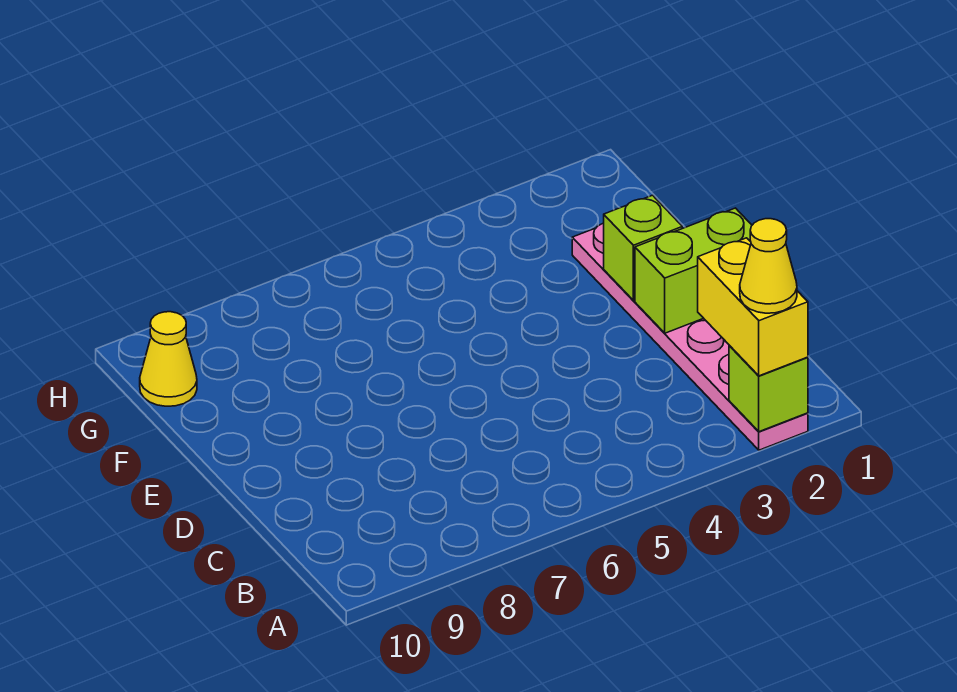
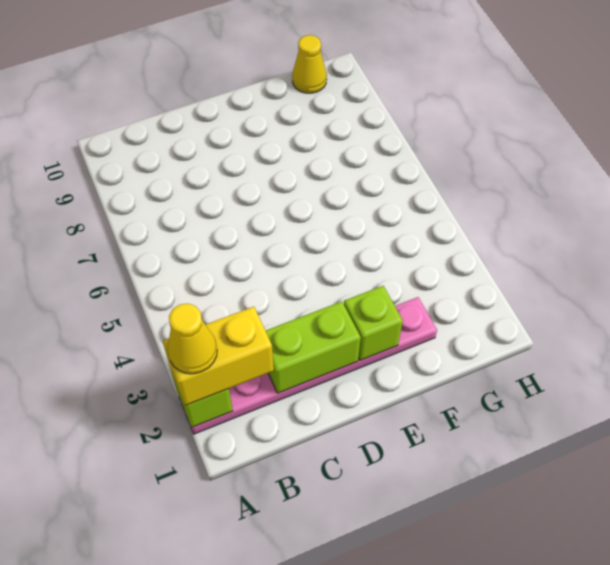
lime brick D1:D2 level 2 -> lime brick C2:D2 level 2

